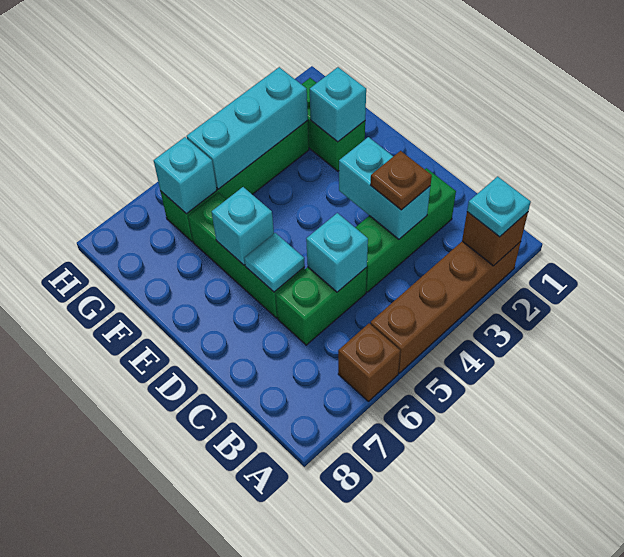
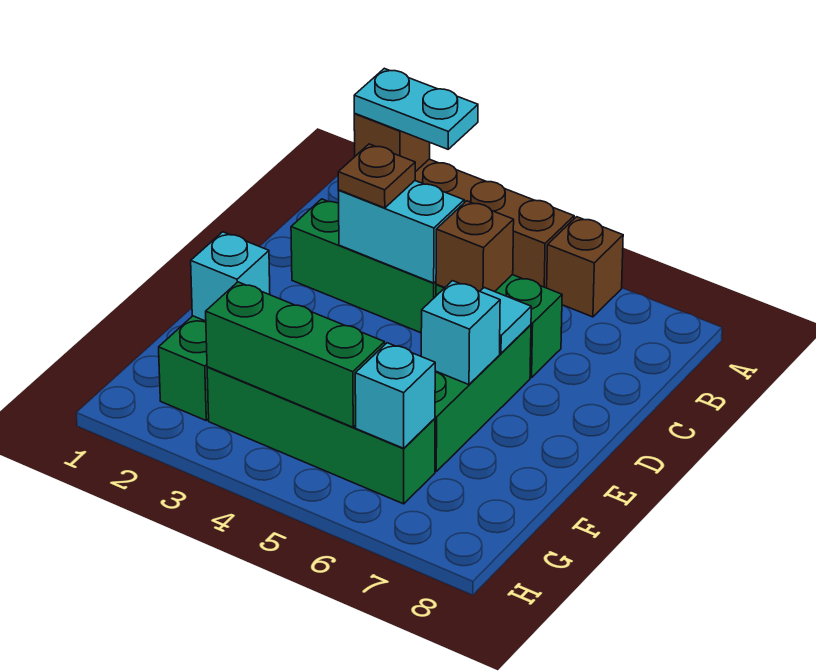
cyan plate A2 level 3 -> cyan plate A2:A3 level 3
cyan brick C3:D3 level 2 -> cyan brick C3:C4 level 2
cyan brick C5 level 2 -> brown brick C5 level 2
cyan brick G3:G5 level 2 -> green brick G3:G5 level 2

